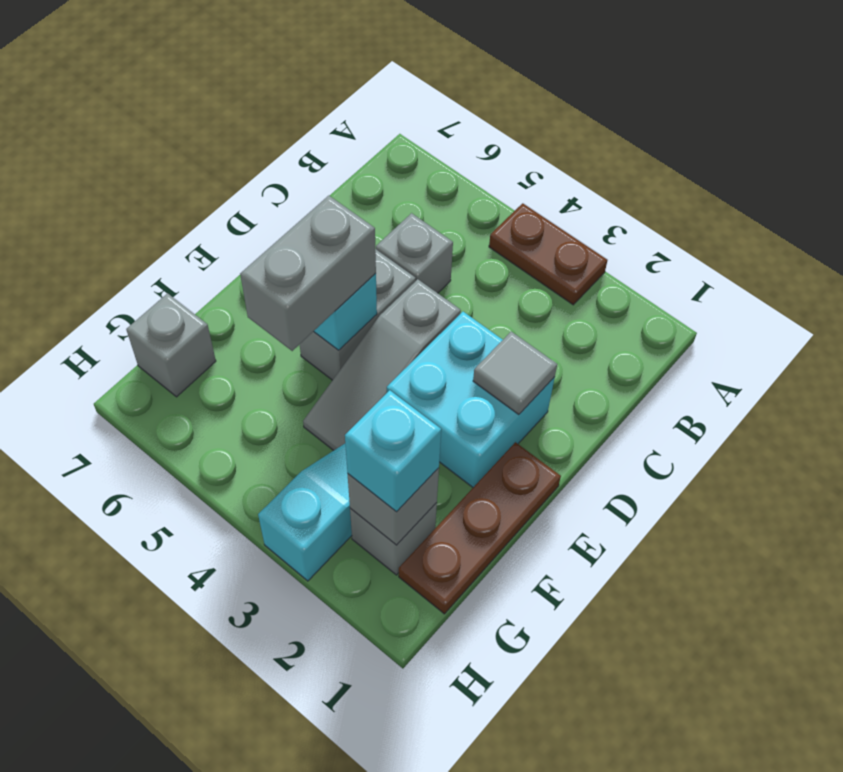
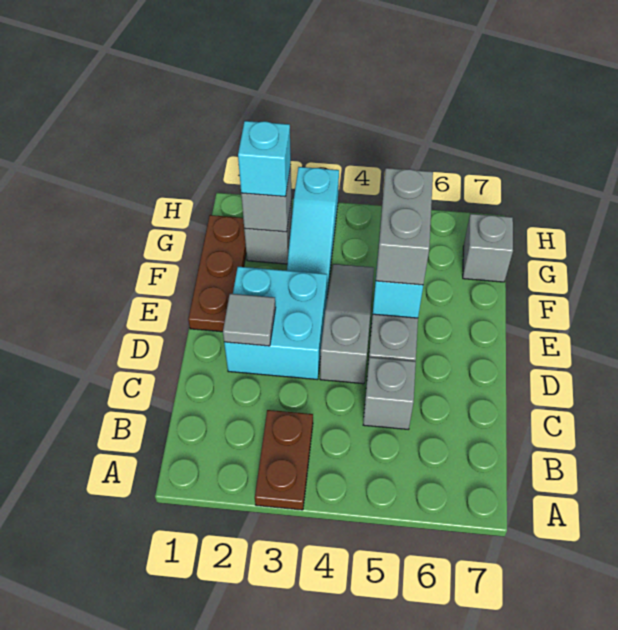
brown plate A3:A4 level 1 -> brown plate A3:B3 level 1

